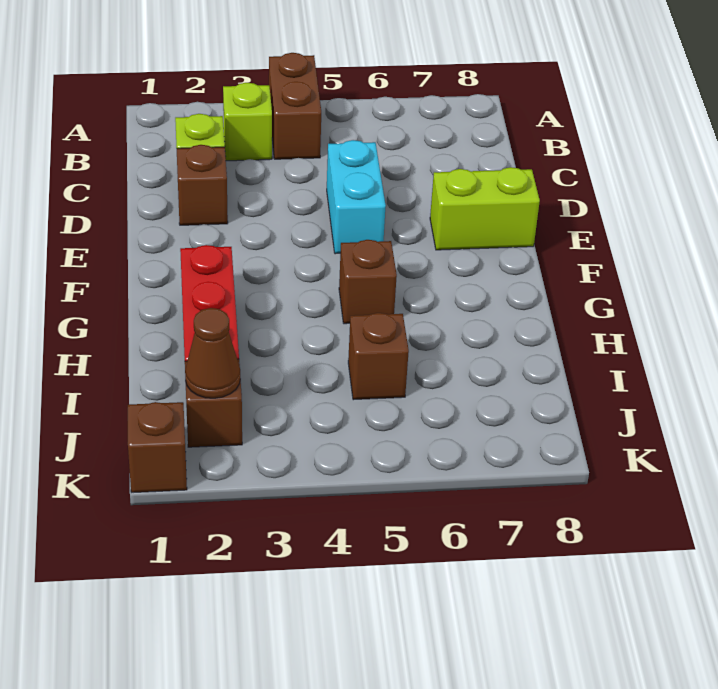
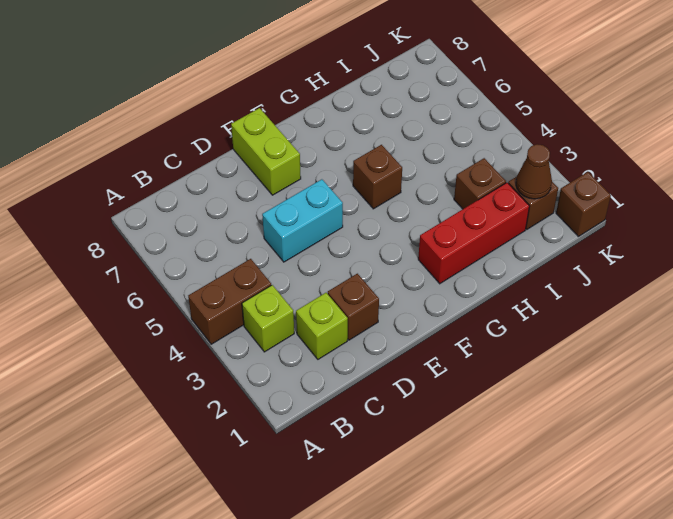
brown brick I5 level 1 -> brown brick I3 level 1

